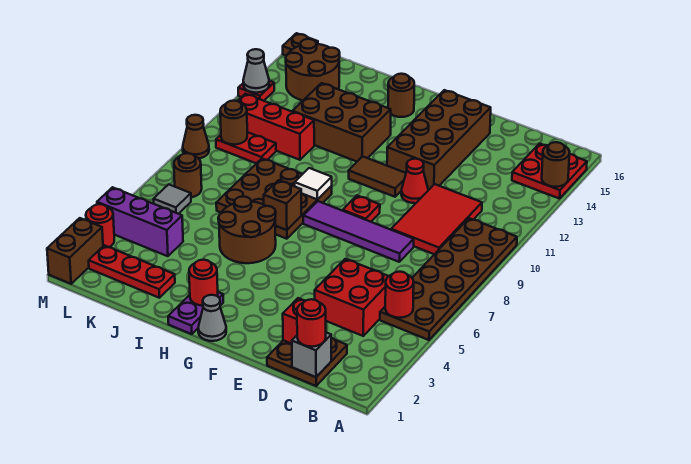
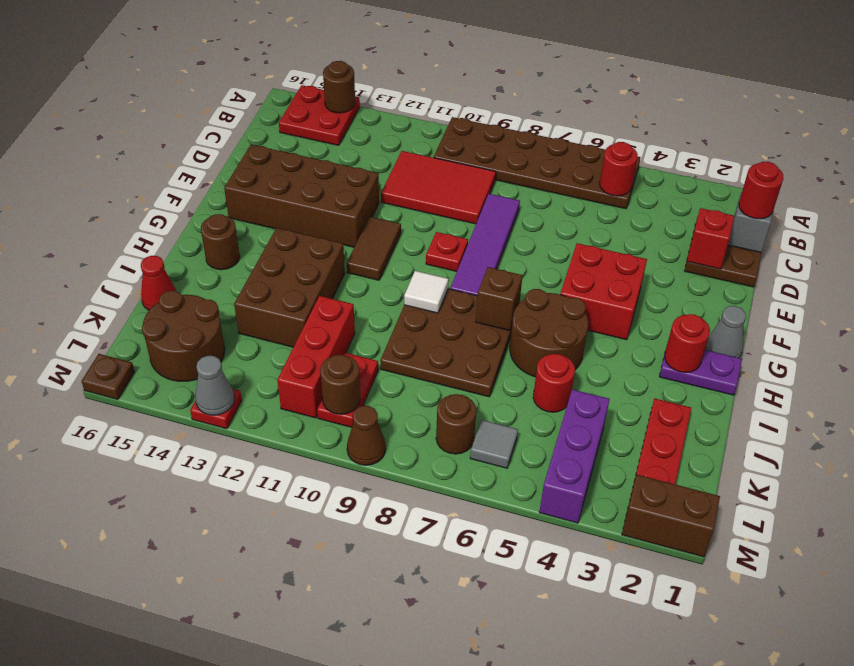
red brick C4:D5 level 1 -> red brick F4:G5 level 1
red cone E11 level 1 -> red cone J16 level 1
red round brick M3 level 1 -> red round brick J5 level 1

